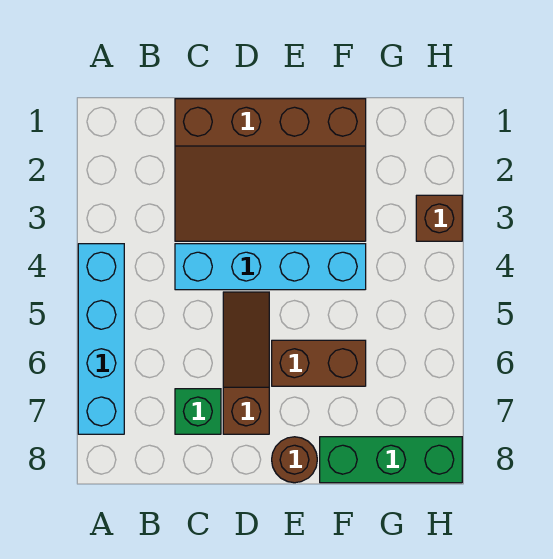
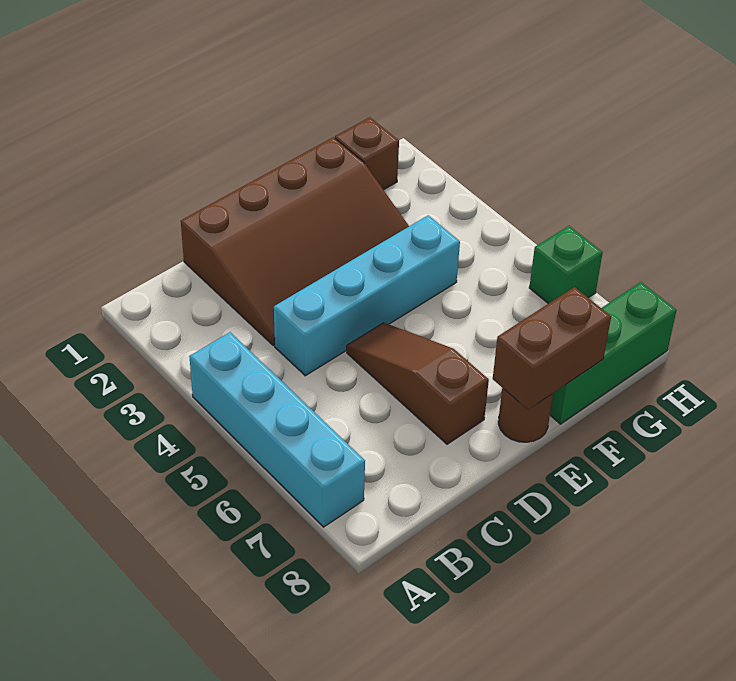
green brick C7 level 1 -> green brick H6 level 1
brown brick E6:F6 level 1 -> brown brick E8:F8 level 2
brown brick H3 level 1 -> brown brick G1 level 1

